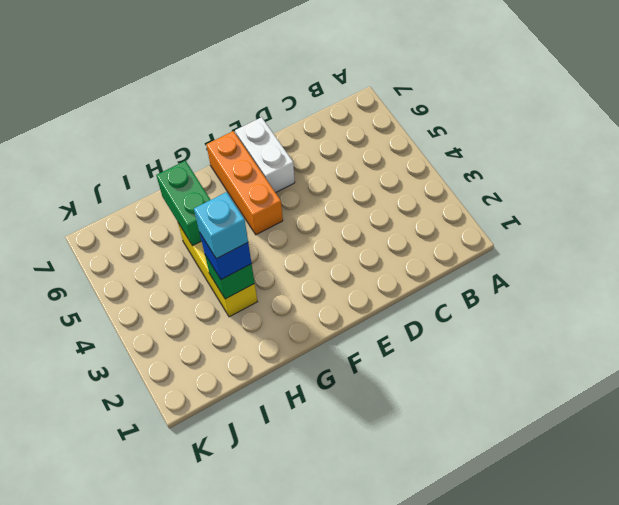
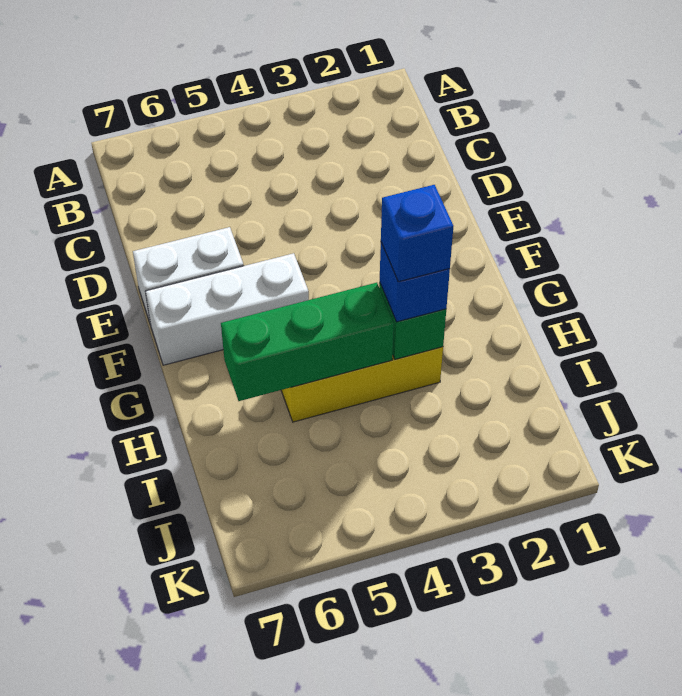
orange brick F5:F7 level 1 -> white brick F5:F7 level 1
cyan brick H3 level 4 -> blue brick H3 level 4
green brick H5:H6 level 2 -> green brick H4:H6 level 2

